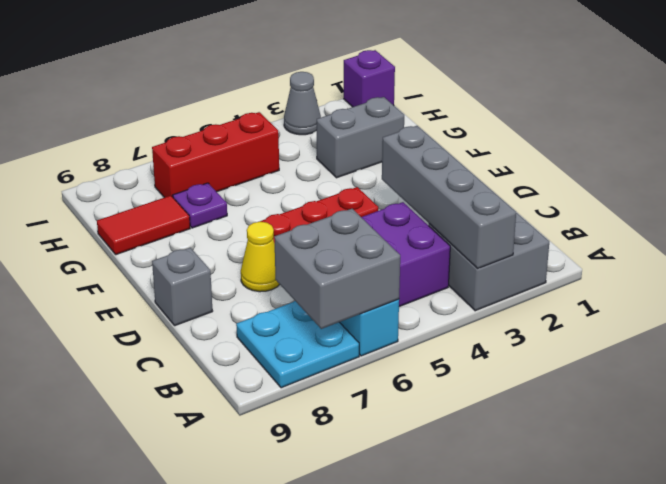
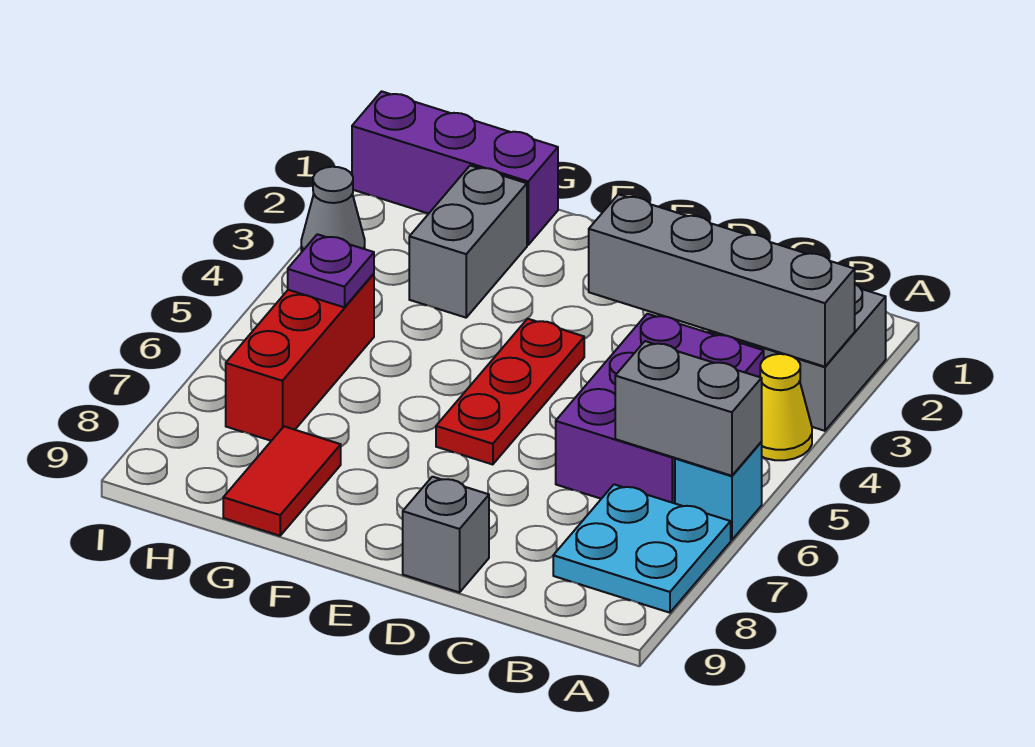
grey brick A6:B7 level 2 -> grey brick A6:B6 level 2
yellow cone D7 level 1 -> yellow cone A4 level 1
purple plate G7 level 1 -> purple plate H5 level 2
purple brick I1 level 1 -> purple brick G1:I1 level 1

